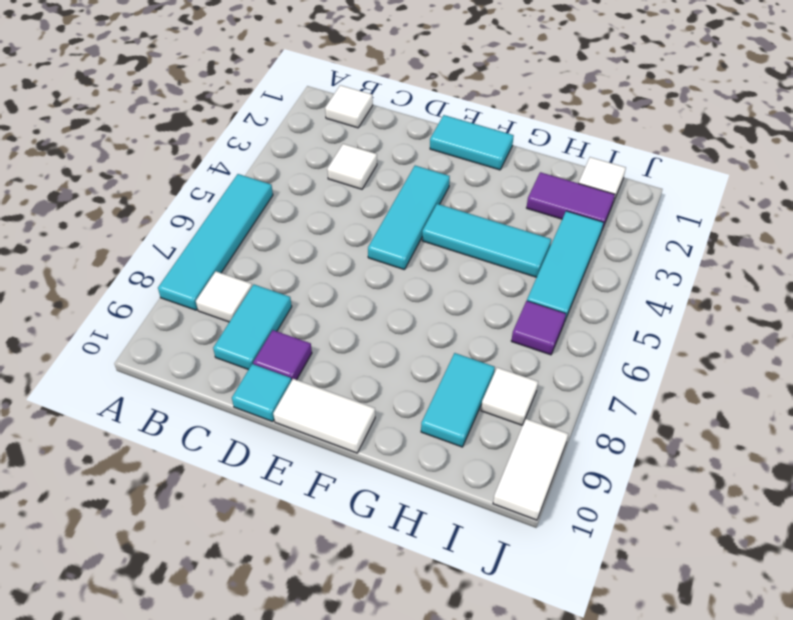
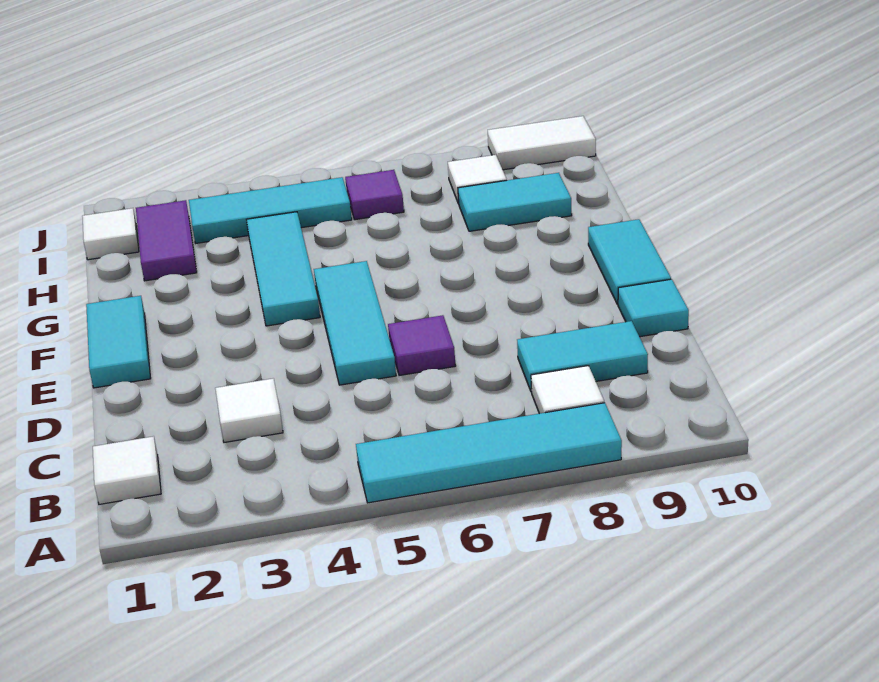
purple tile D9 level 1 -> purple tile D6 level 1
cyan tile E3:E5 level 1 -> cyan tile D5:F5 level 1
white tile E10:F10 level 1 -> cyan tile E10:F10 level 1

